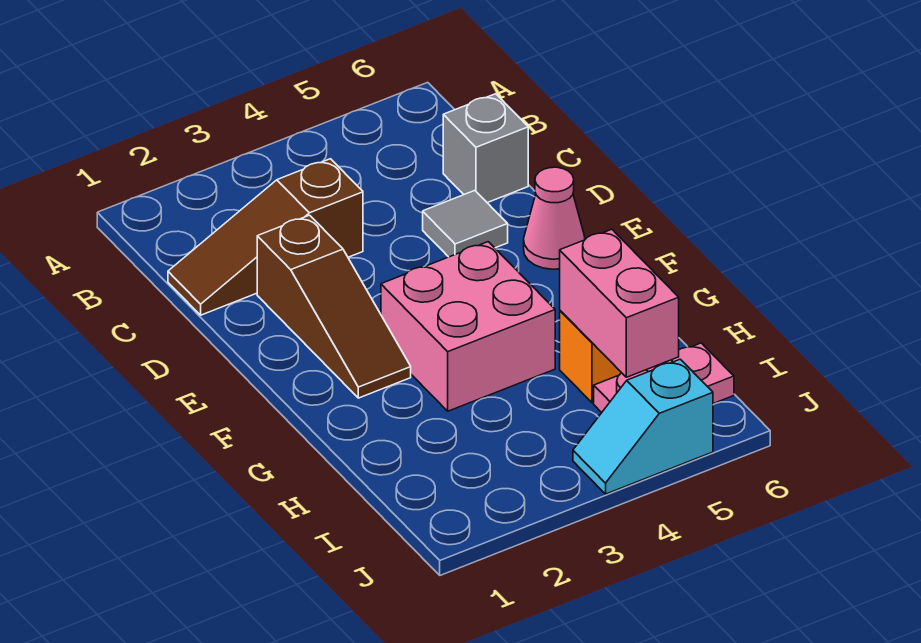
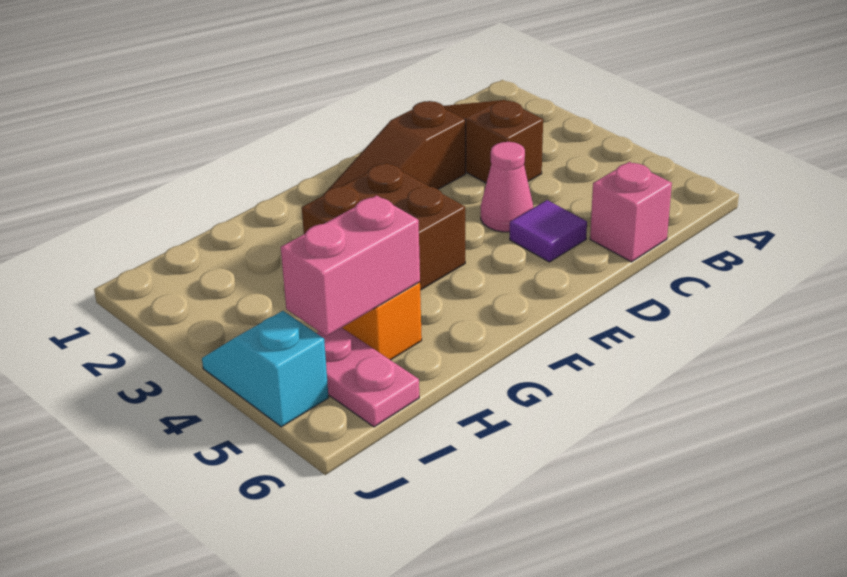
grey brick C6 level 1 -> pink brick C6 level 1
grey tile D5 level 1 -> purple tile D5 level 1
pink cone E6 level 1 -> pink cone D4 level 1
pink brick F3:G4 level 1 -> brown brick F3:G4 level 1

